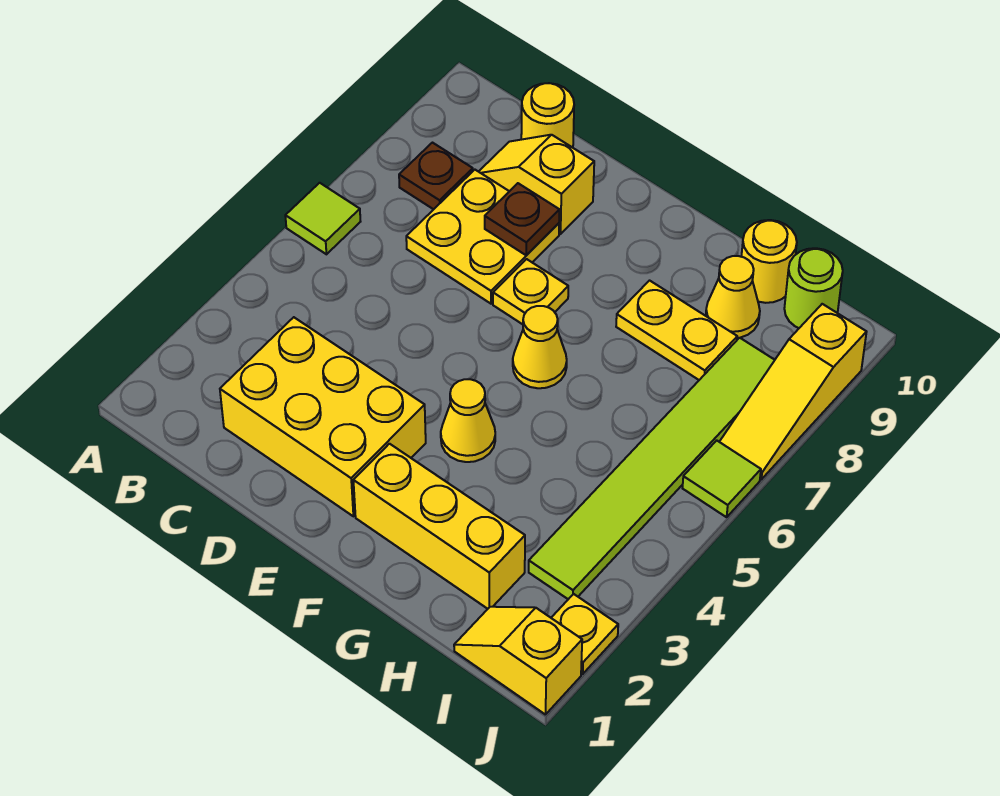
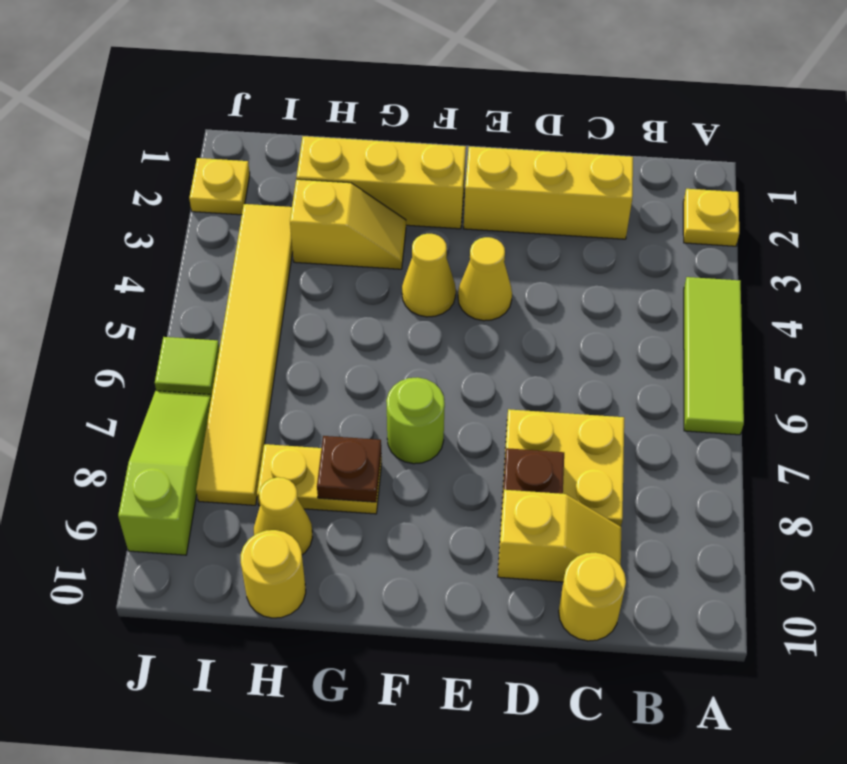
lime tile A6 level 1 -> lime tile A4:A6 level 1
brown plate B8 level 1 -> brown plate G8 level 2
yellow brick C2:E3 level 1 -> yellow brick C2:E2 level 1
yellow plate E7 level 1 -> yellow plate A2 level 1
yellow cone F6 level 1 -> yellow cone E4 level 1
yellow slope I1:J1 level 1 top J -> yellow slope G3:H3 level 1 top H
lime tile I3:I8 level 1 -> yellow tile I3:I8 level 1
lime round brick I10 level 1 -> lime round brick F7 level 1
yellow slope J7:J9 level 1 top 9 -> lime slope J7:J9 level 1 top 9

